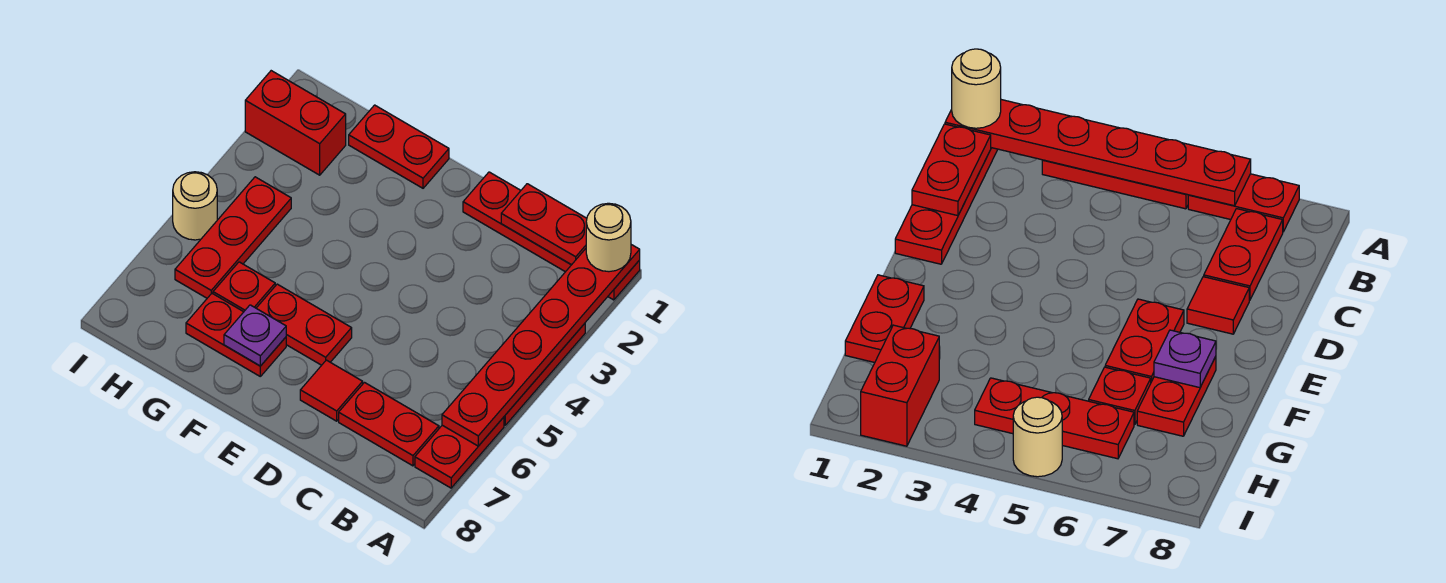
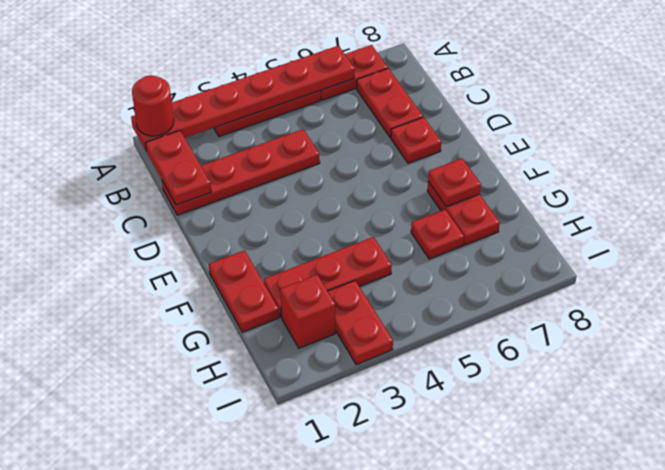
red plate A1:D1 level 1 -> red plate C1:C4 level 1
tan round brick A1 level 3 -> red round brick A1 level 3
red tile D7 level 1 -> red plate D7 level 1
red plate E6:F6 level 1 -> red plate H3:I3 level 1
purple plate F7 level 2 -> red plate F7 level 2
red brick H2:I2 level 1 -> red brick H2 level 1
red plate H4:H6 level 1 -> red plate G2:G4 level 1
tan round brick I5 level 1 -> none

